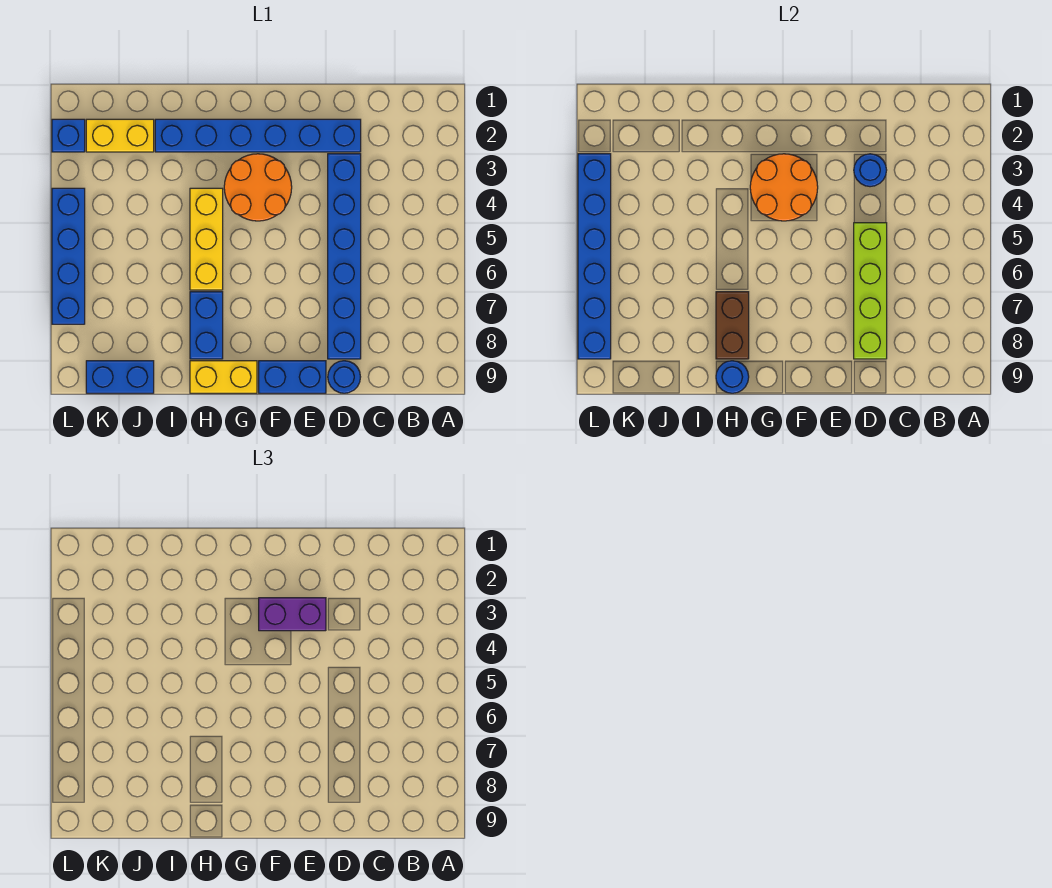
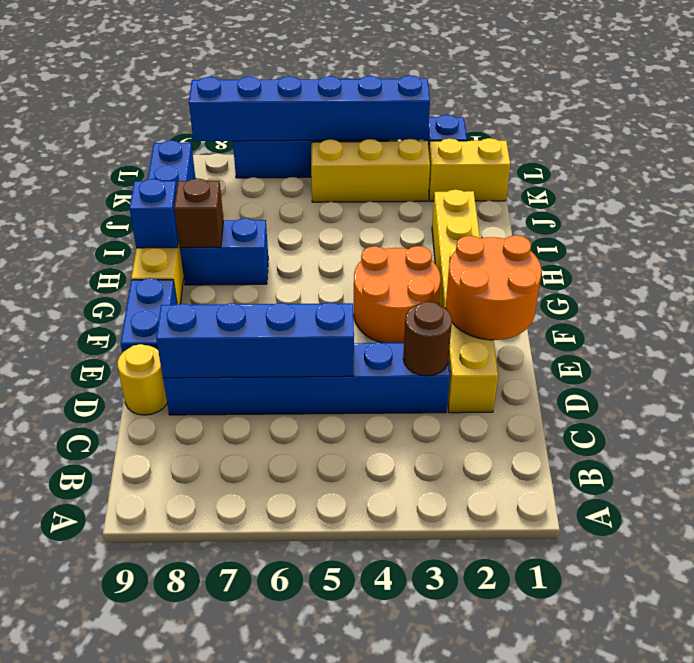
blue brick D2:I2 level 1 -> yellow brick D2:I2 level 1
blue round brick D3 level 2 -> brown round brick D3 level 2
lime brick D5:D8 level 2 -> blue brick D5:D8 level 2
blue round brick D9 level 1 -> yellow round brick D9 level 1
purple brick E3:F3 level 3 -> none
orange round brick F3:G4 level 2 -> orange round brick E1:F2 level 2
yellow brick H4:H6 level 1 -> yellow brick K3:K5 level 1
brown brick H7:H8 level 2 -> brown brick H8 level 2
blue round brick H9 level 2 -> blue brick H9 level 2
yellow brick J2:K2 level 1 -> yellow brick K1:K2 level 1

